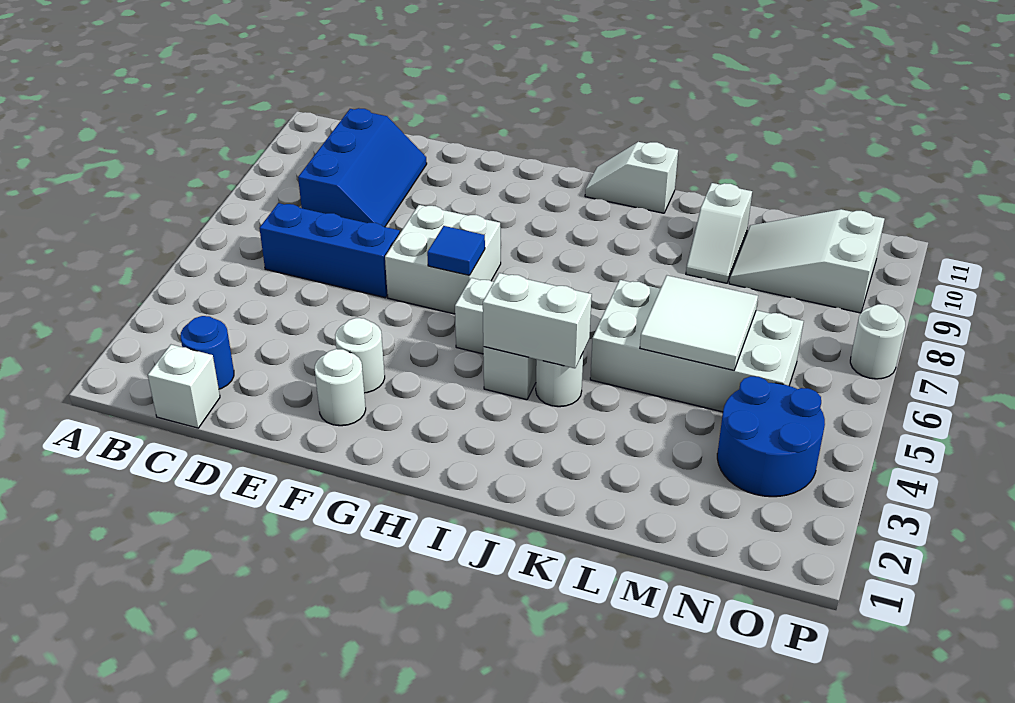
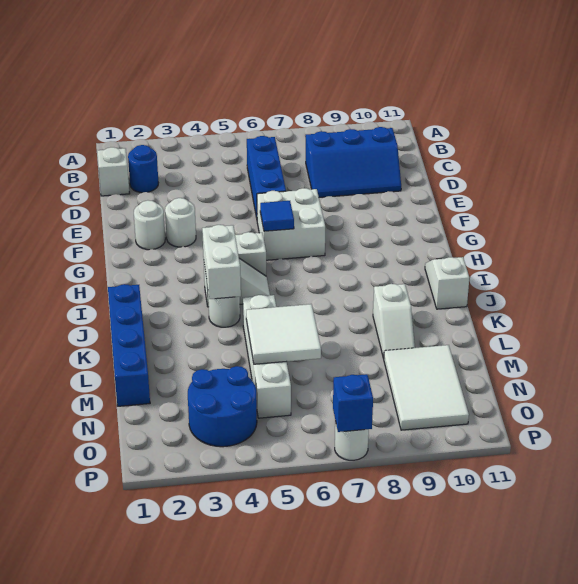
none -> blue brick J1:M1 level 1
white brick K5:N6 level 1 -> white brick K5:N5 level 1
white slope L9:L10 level 1 top 10 -> white slope K9:L9 level 1 top K
white slope M9:O10 level 1 top O -> white tile M9:O10 level 1
none -> blue brick P7 level 2

